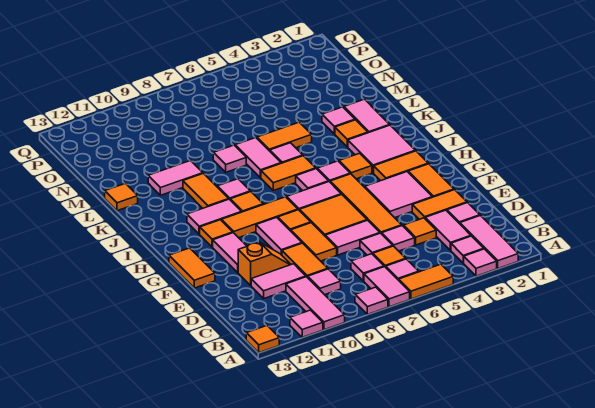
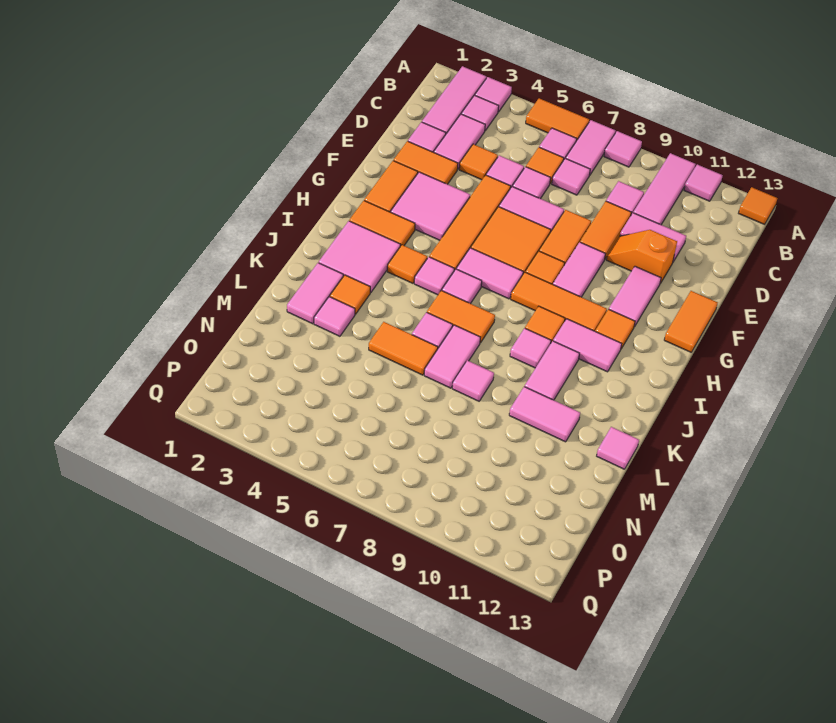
orange tile J10:K10 level 1 -> pink tile J10:K10 level 1
orange tile L13 level 1 -> pink tile L13 level 1

